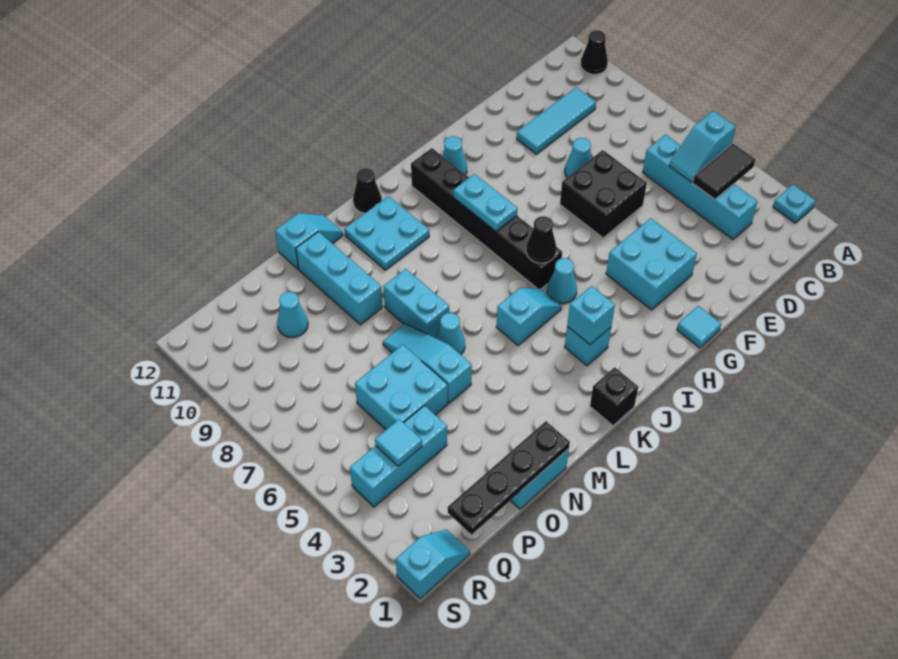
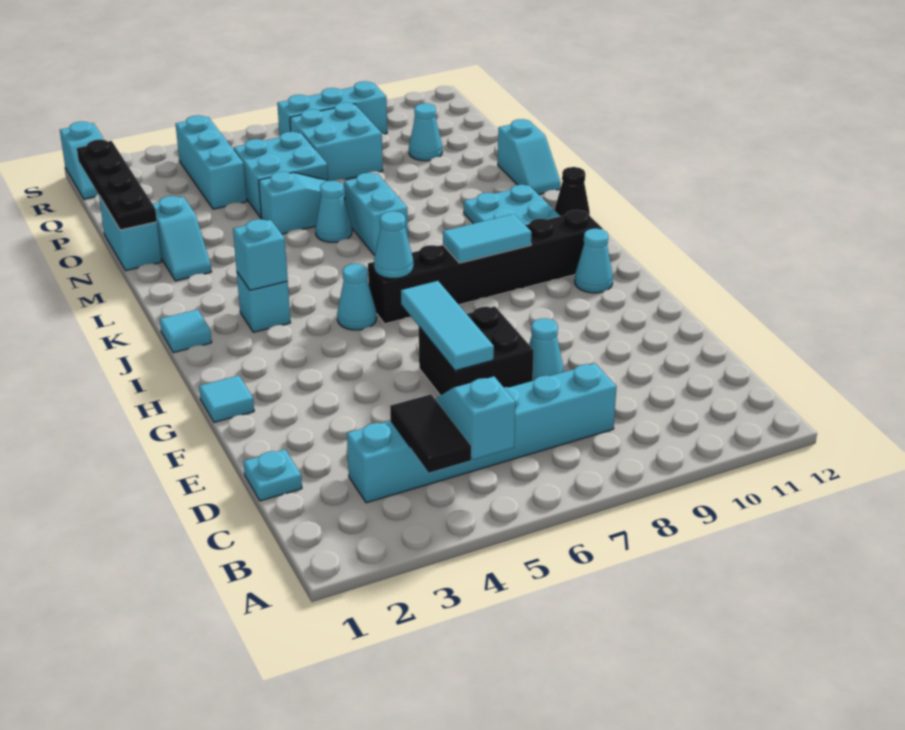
cyan plate A2 level 1 -> cyan plate D1 level 1
black cone A11 level 1 -> none
cyan brick C3:C6 level 1 -> cyan brick C3:C8 level 1
cyan tile C10:E10 level 1 -> cyan tile E6:G6 level 2
cyan brick F3:G4 level 1 -> cyan brick P7:Q8 level 1
black cone I6 level 2 -> cyan cone I6 level 2
cyan plate I8:I9 level 2 -> cyan tile I8:I9 level 2
cyan slope J5:K5 level 1 top K -> cyan slope M2:N2 level 1 top N
black brick K1 level 1 -> none
cyan brick M7:M8 level 1 -> cyan brick L7:M7 level 1
cyan brick N9:N11 level 1 -> cyan brick R7:R9 level 1
cyan tile Q4 level 2 -> cyan tile J1 level 1

